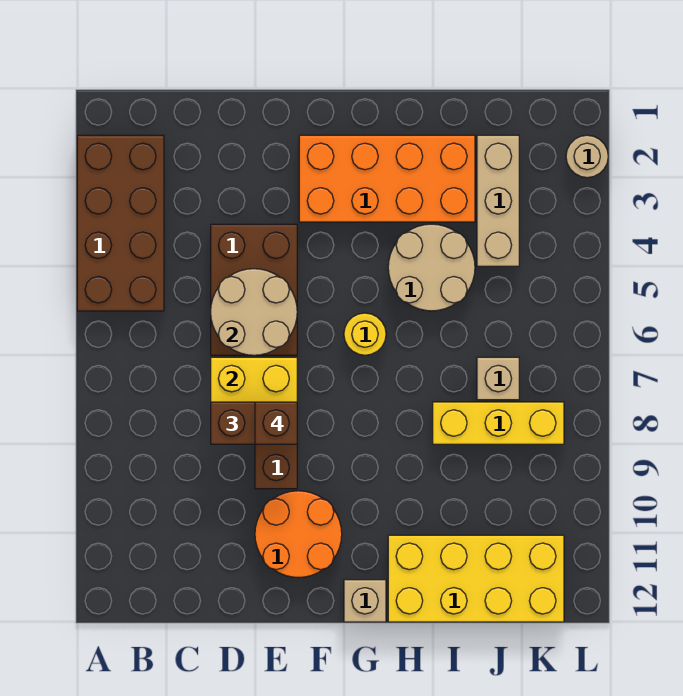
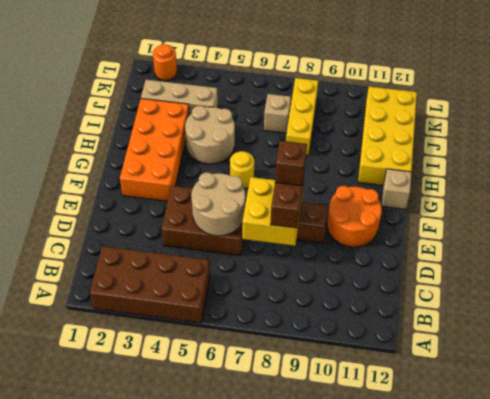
tan round brick L2 level 1 -> orange round brick L2 level 1

